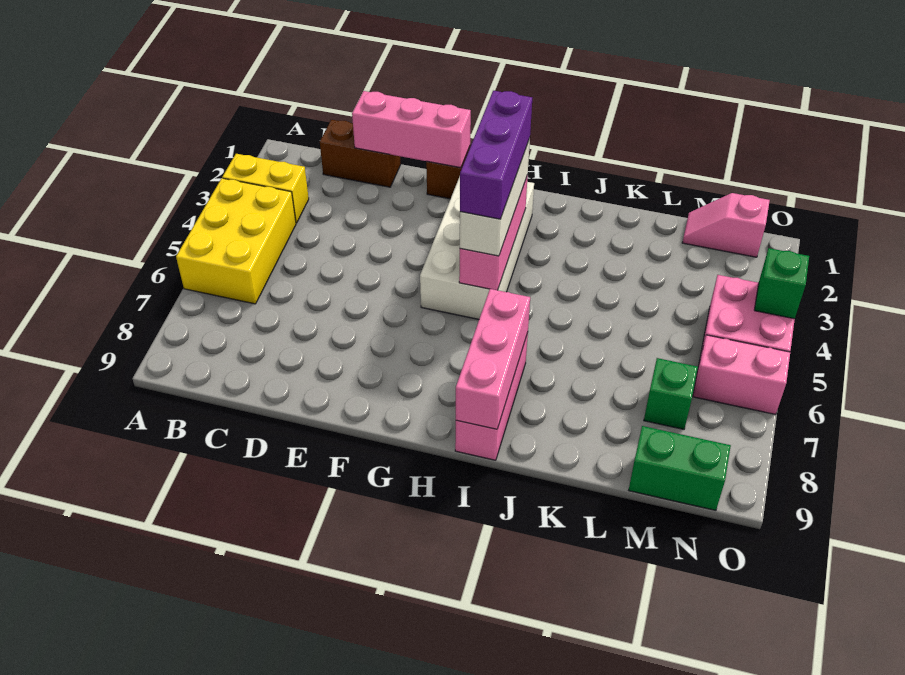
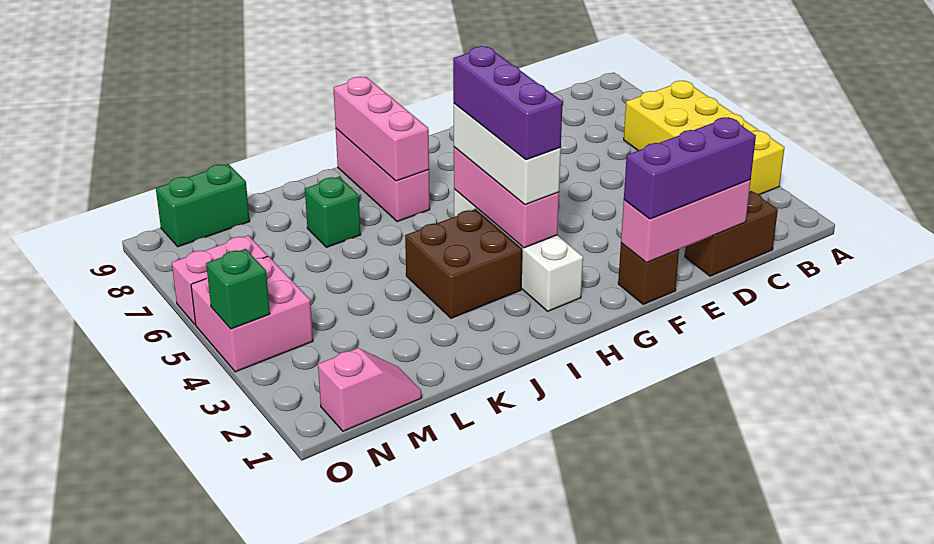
none -> purple brick D1:F1 level 3
white brick G2:H5 level 1 -> white brick H2:H5 level 1
none -> brown brick I3:J4 level 1
green brick M7 level 1 -> green brick K7 level 1

